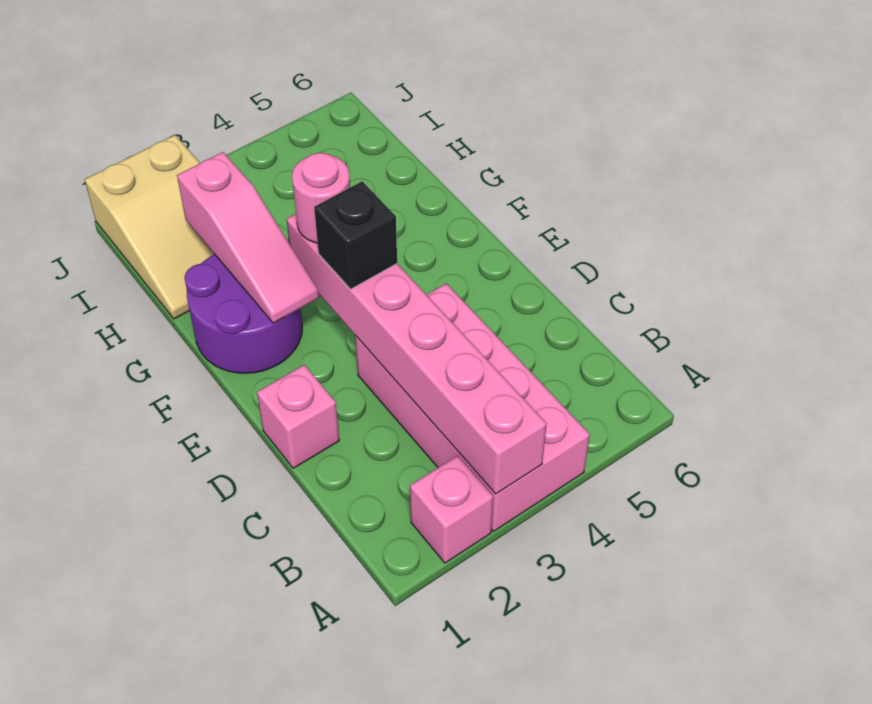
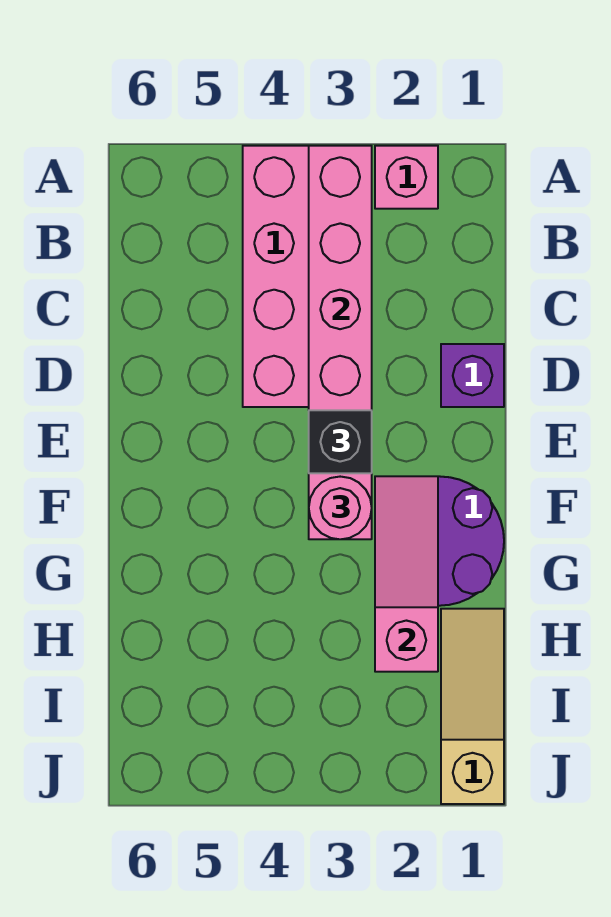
pink brick D1 level 1 -> purple brick D1 level 1
tan slope H1:J2 level 1 top J -> tan slope H1:J1 level 1 top J

